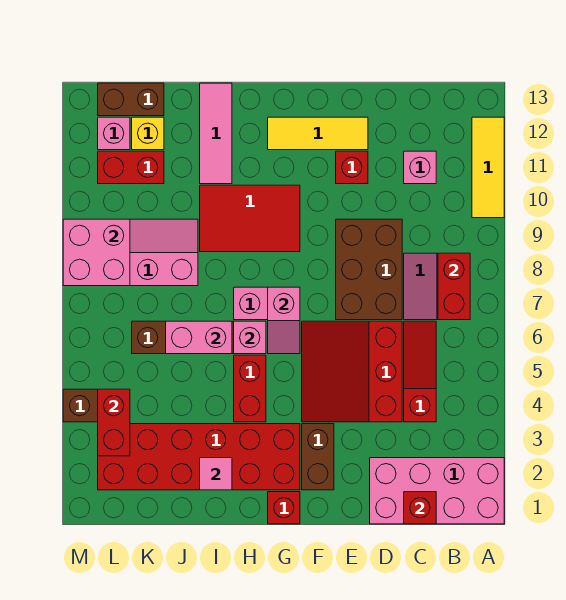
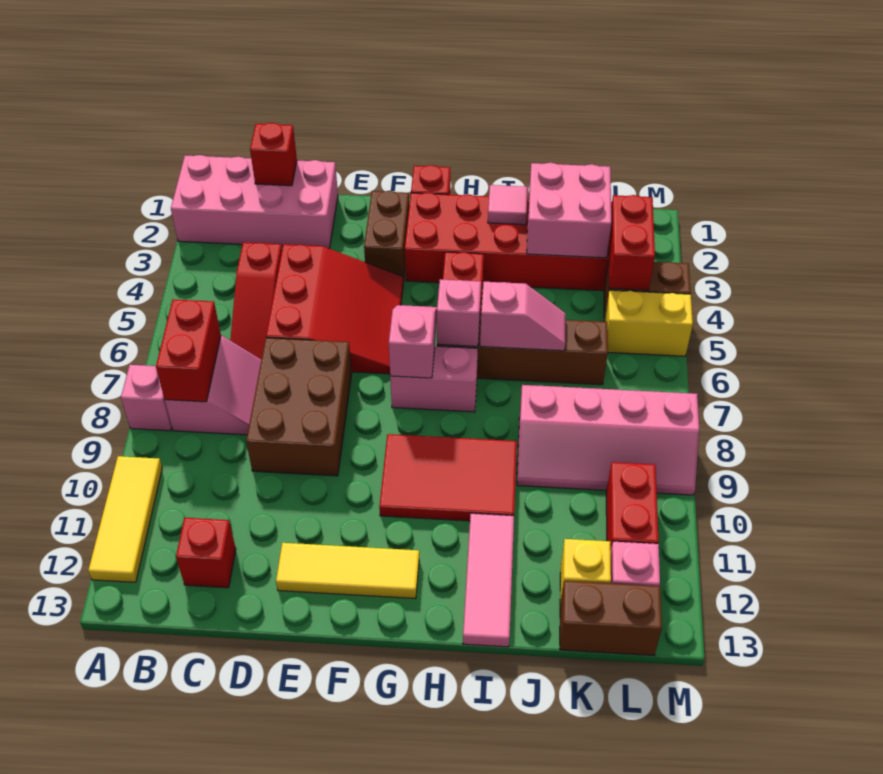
pink brick C11 level 1 -> pink brick A8 level 1
red brick E11 level 1 -> red brick C12 level 1
pink brick I6:J6 level 2 -> pink slope I6:J6 level 2 top I
red brick K11:L11 level 1 -> red brick L10:L11 level 1
none -> yellow brick L5:M5 level 1
pink brick L8:M9 level 2 -> pink brick J2:K3 level 2

